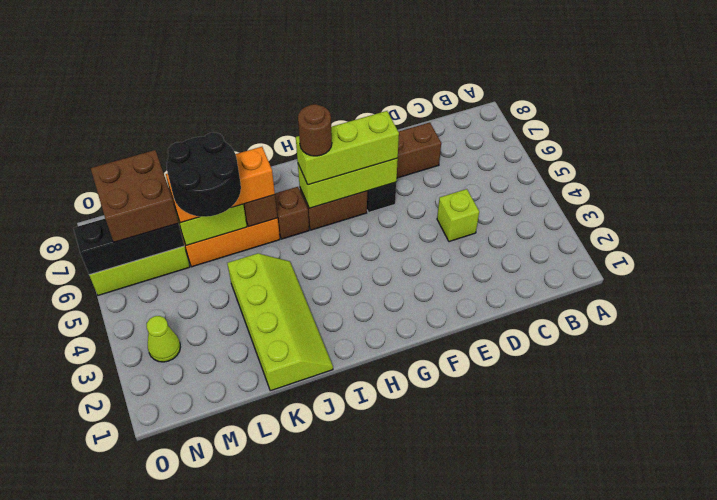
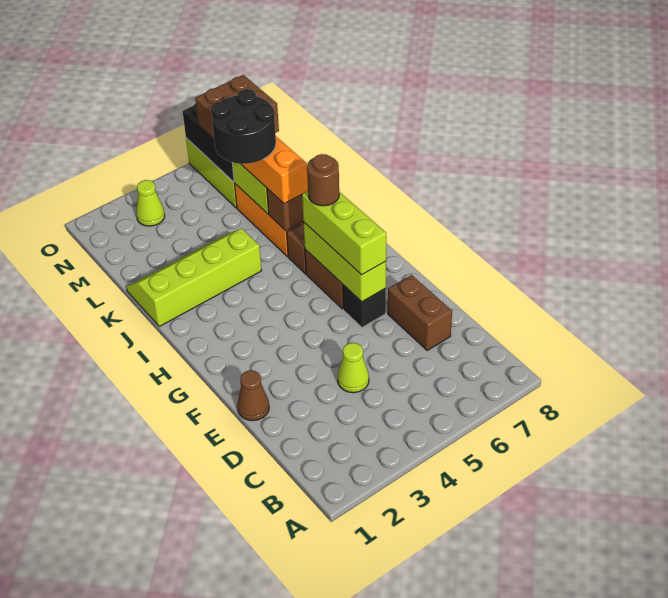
lime brick D4 level 1 -> lime cone D4 level 1
none -> brown cone E1 level 1
lime slope J1:K4 level 1 top K -> lime slope J1:K4 level 1 top J

